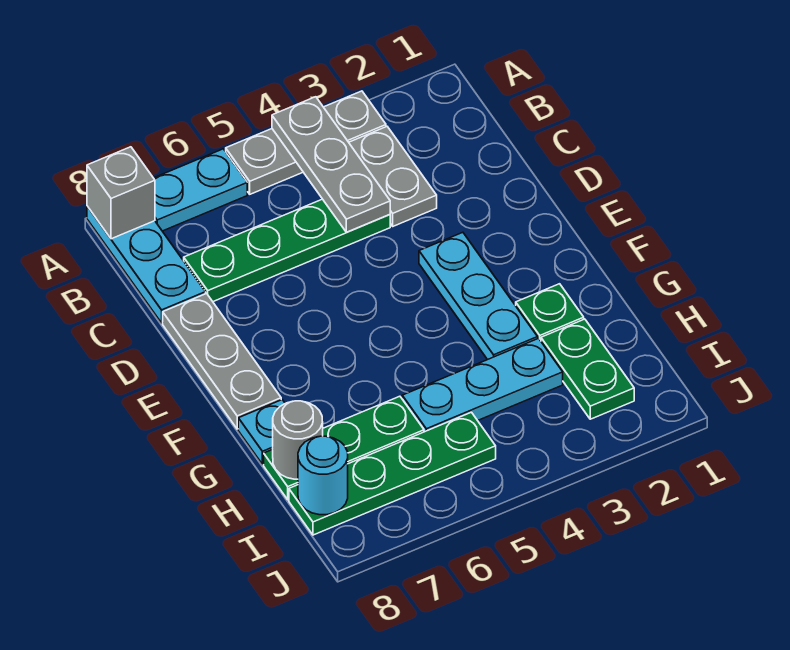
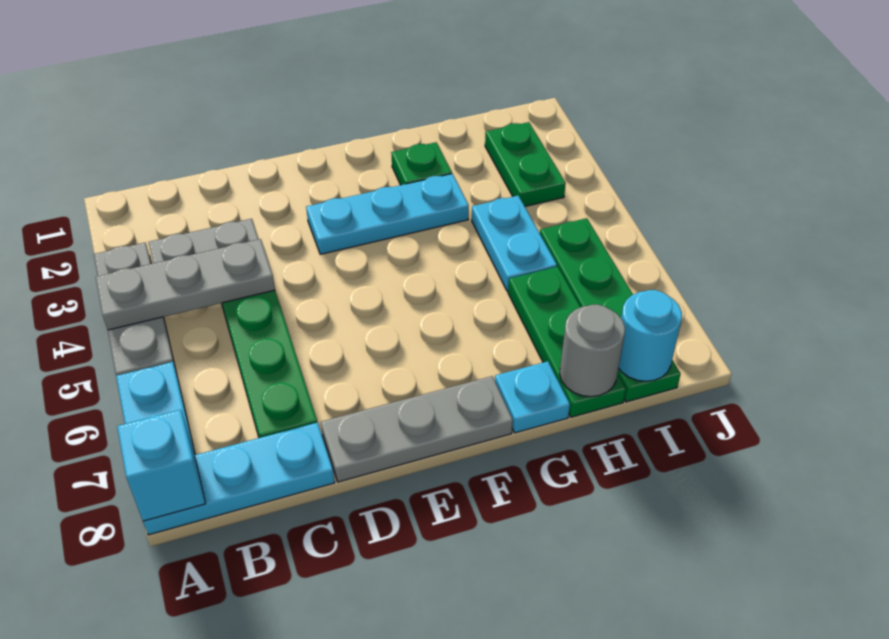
grey brick A8 level 2 -> cyan brick A8 level 2
green plate H2:I2 level 1 -> green plate I2:I3 level 1
cyan plate H3:H5 level 1 -> cyan plate H4:H5 level 1

